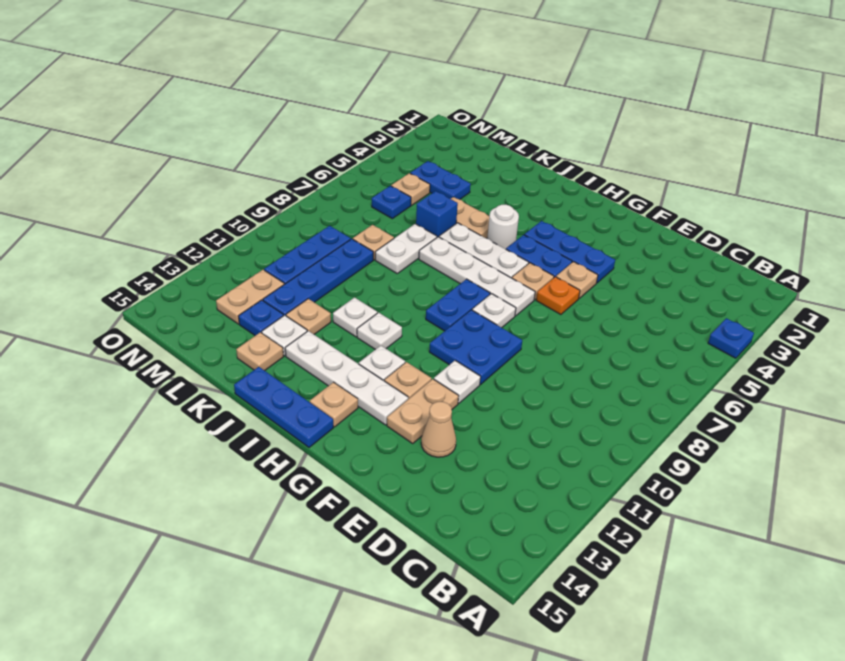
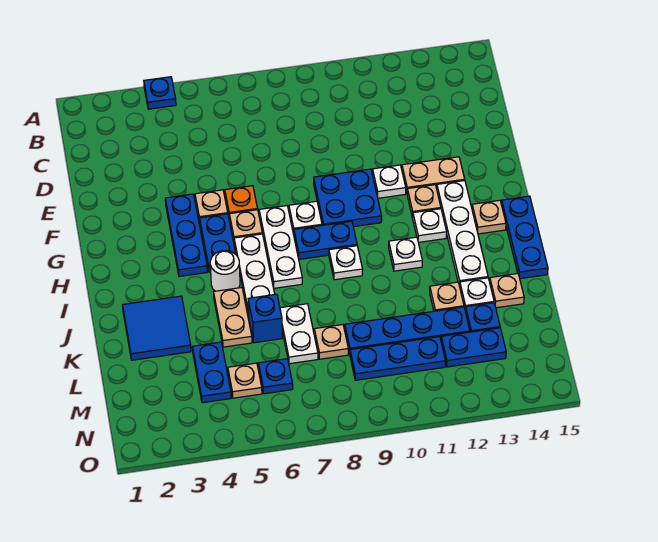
tan cone E13 level 1 -> none
white plate G7:J7 level 1 -> white plate G7:I7 level 1
none -> blue tile J2:K3 level 1
white plate J11 level 1 -> white plate I9 level 1
white plate K7:K8 level 1 -> white plate K7:L7 level 1
tan plate M12:M13 level 1 -> blue plate M12:M13 level 1

